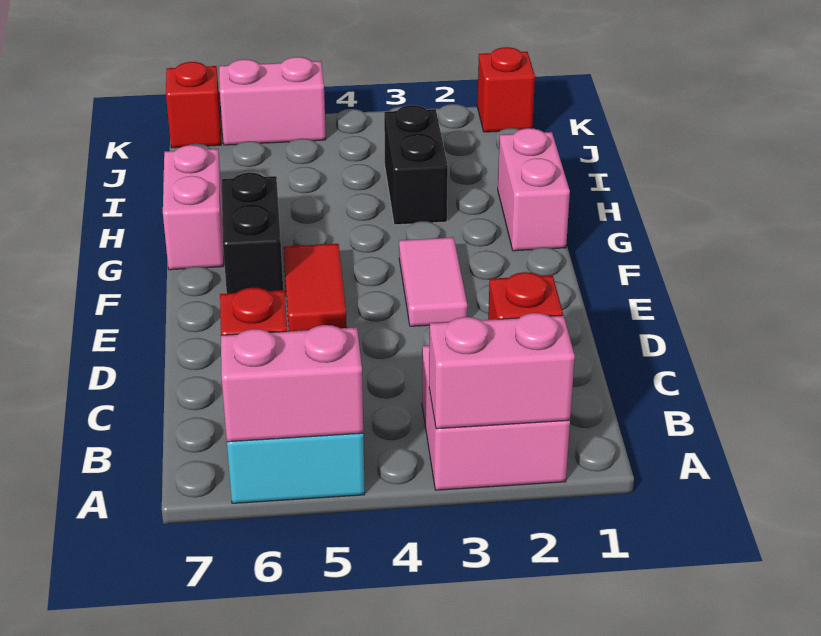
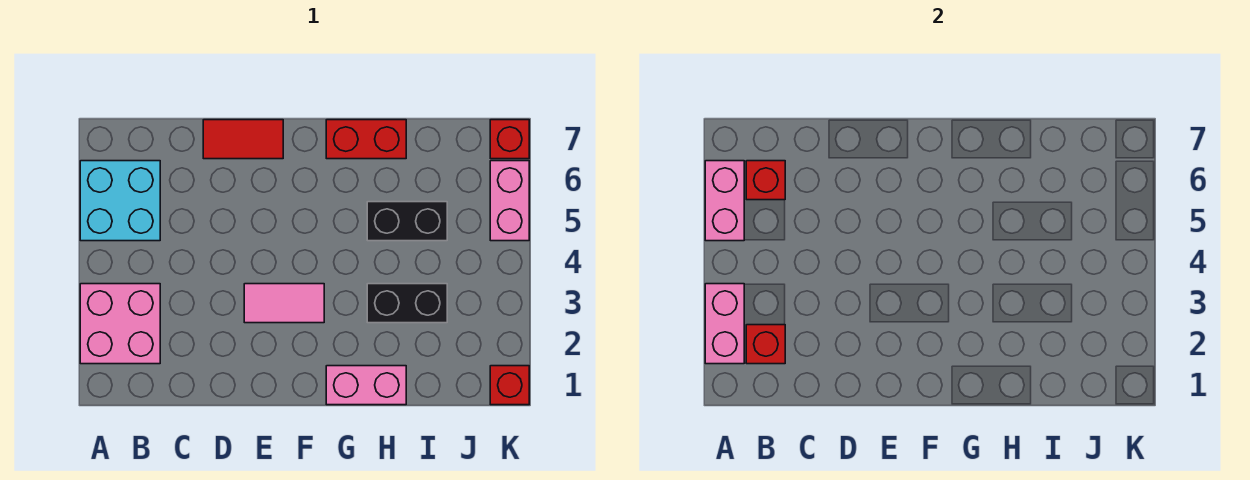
red tile E5:F5 level 1 -> red tile D7:E7 level 1
black brick F6:G6 level 1 -> black brick H5:I5 level 1
pink brick G7:H7 level 1 -> red brick G7:H7 level 1

